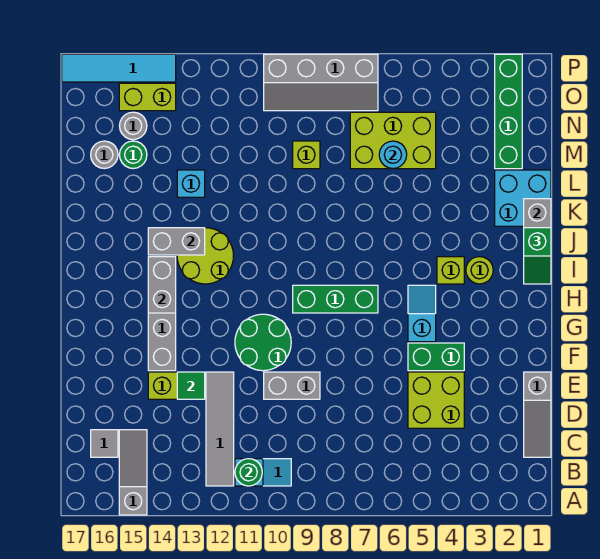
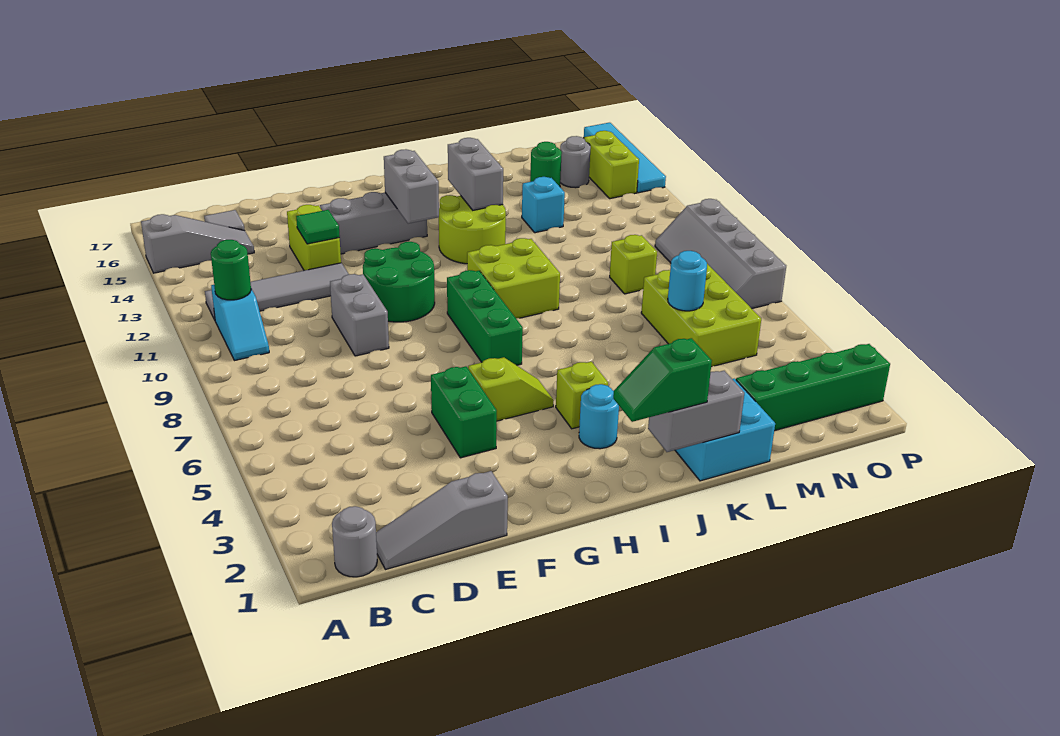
lime brick D4:E5 level 1 -> lime brick I9:J10 level 1
cyan slope G5:H5 level 1 top G -> lime slope G5:H5 level 1 top G
grey brick H14:I14 level 2 -> grey brick H13:H14 level 2
lime round brick I3 level 1 -> cyan round brick I3 level 1
grey round brick M16 level 1 -> grey round brick B1 level 1

